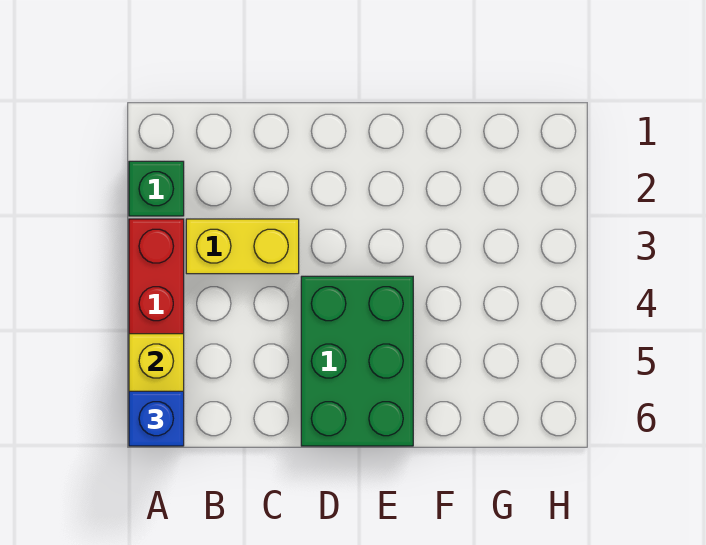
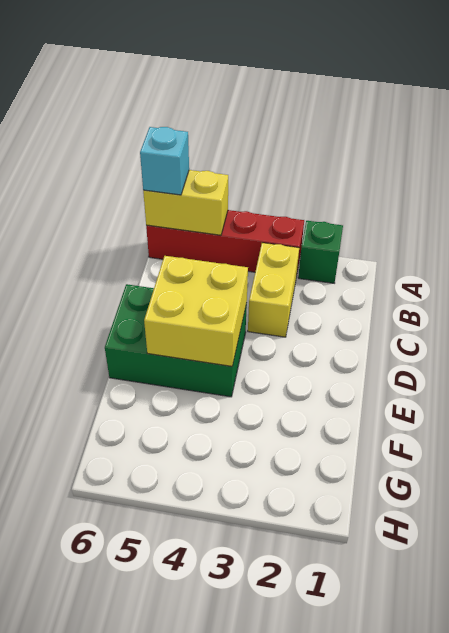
blue brick A6 level 3 -> cyan brick A6 level 3
none -> yellow brick D4:E5 level 2

